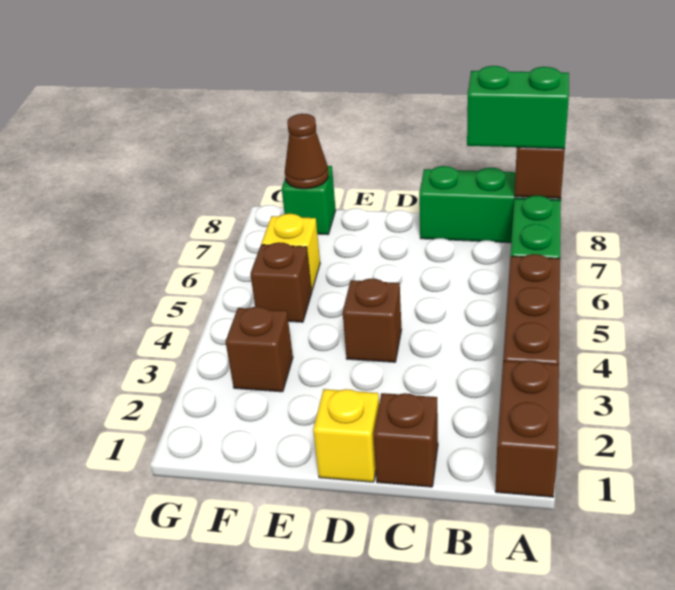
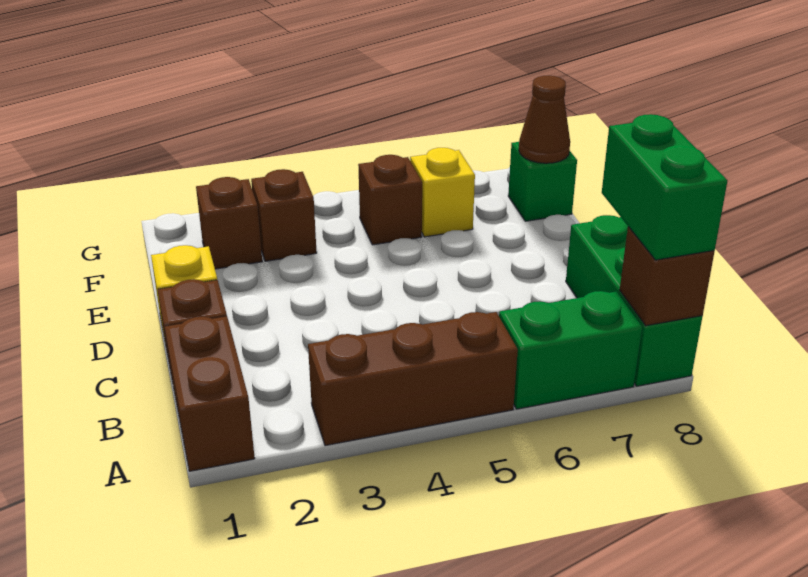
brown brick A1:A2 level 1 -> brown brick A1:B1 level 1
brown brick D4 level 1 -> brown brick F2 level 1

